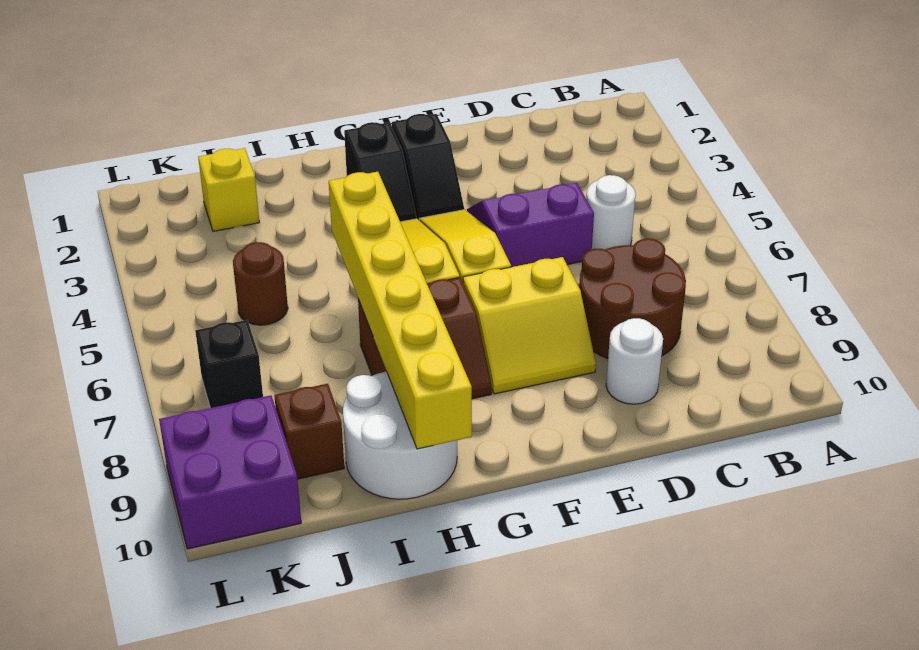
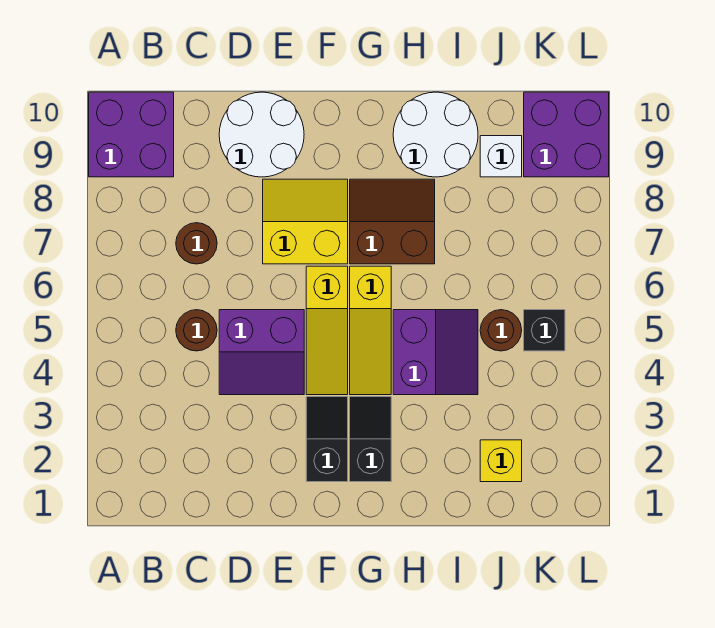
none -> purple brick A9:B10 level 1
white round brick C5 level 1 -> brown round brick C5 level 1
brown round brick C7:D8 level 1 -> brown round brick C7 level 1
white round brick D9 level 1 -> white round brick D9:E10 level 1
none -> purple slope H4:I5 level 1 top H
yellow brick H5:H10 level 2 -> none
brown brick J9 level 1 -> white brick J9 level 1
black brick K7 level 1 -> black brick K5 level 1

